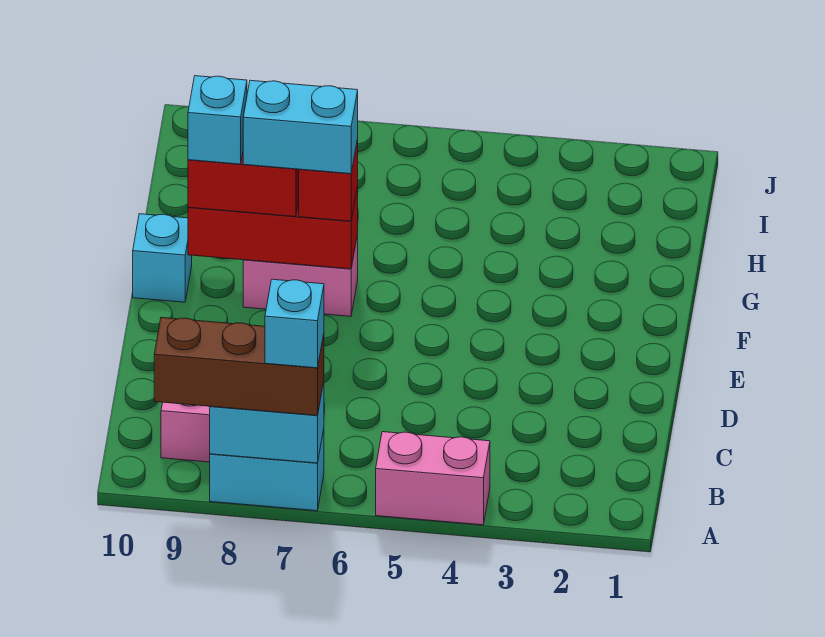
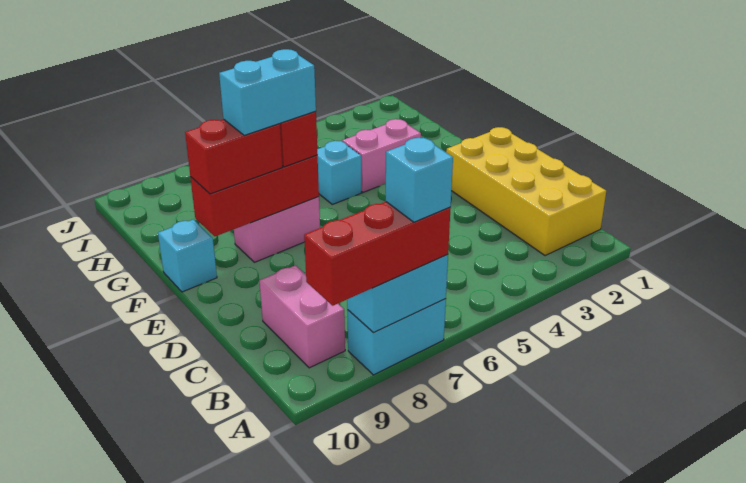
pink brick A4:A5 level 1 -> pink brick G3:G4 level 1
brown brick A7:A9 level 3 -> red brick A7:A9 level 3
none -> yellow brick B1:E2 level 1
cyan brick F9 level 4 -> cyan brick G5 level 1

